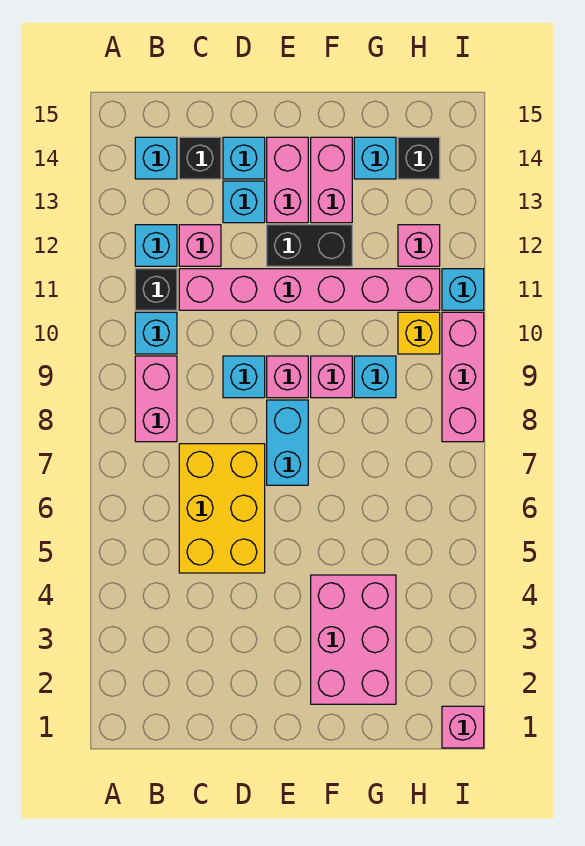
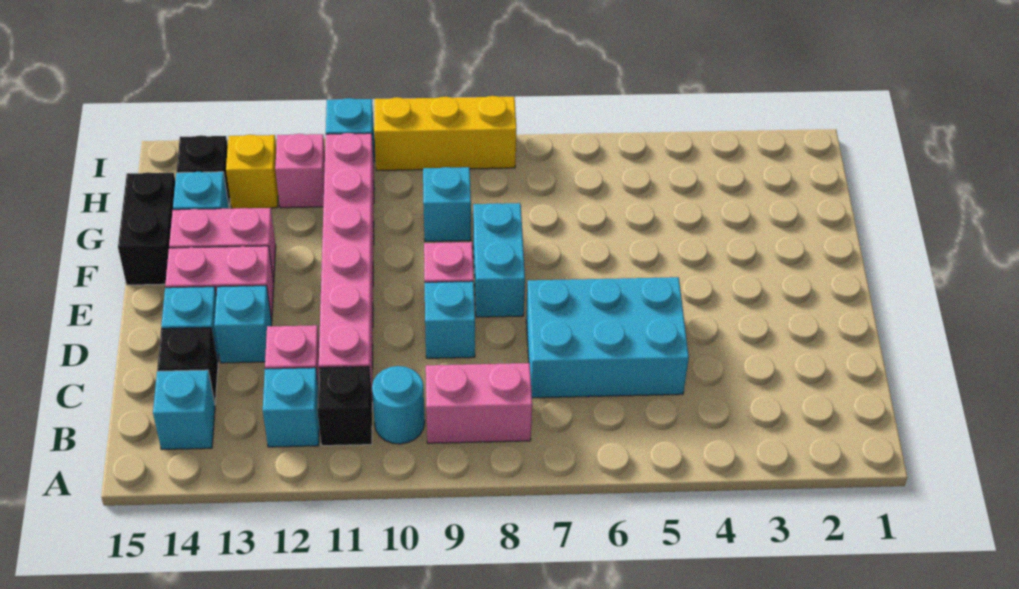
cyan brick B10 level 1 -> cyan round brick B10 level 1
yellow brick C5:D7 level 1 -> cyan brick C5:D7 level 1
cyan brick E7:E8 level 1 -> cyan brick E8:F8 level 1
black brick E12:F12 level 1 -> black brick F15:G15 level 1
pink brick F2:G4 level 1 -> none
pink brick F9 level 1 -> none
yellow brick H10 level 1 -> yellow brick H13 level 1
pink brick I1 level 1 -> none
pink brick I8:I10 level 1 -> yellow brick I8:I10 level 1

